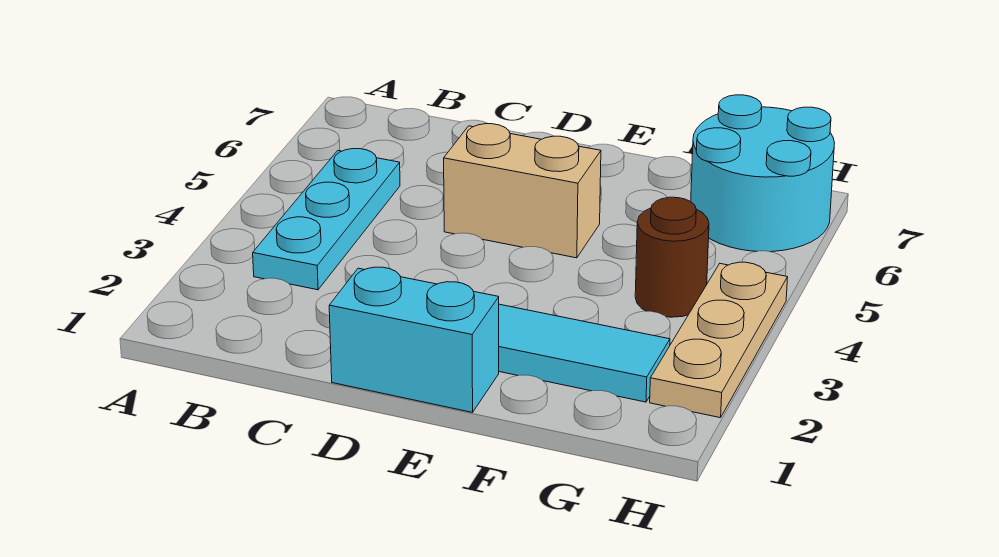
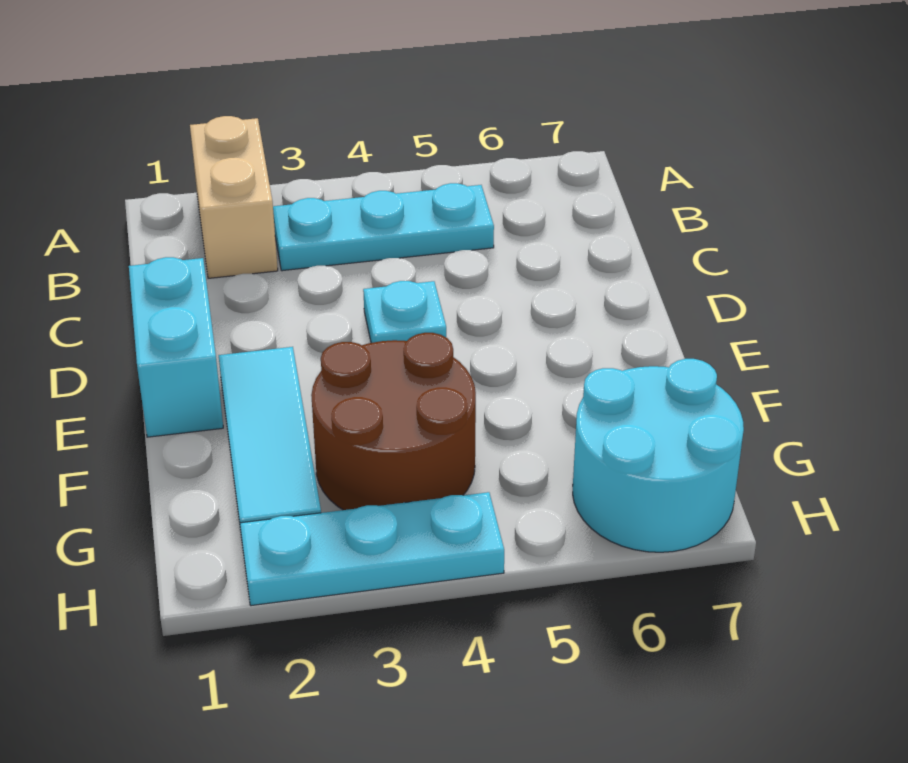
none -> cyan plate D4 level 1
tan brick D5:E5 level 1 -> tan brick A2:B2 level 1
brown round brick G4 level 1 -> brown round brick F3:G4 level 1
tan plate H2:H4 level 1 -> cyan plate H2:H4 level 1

